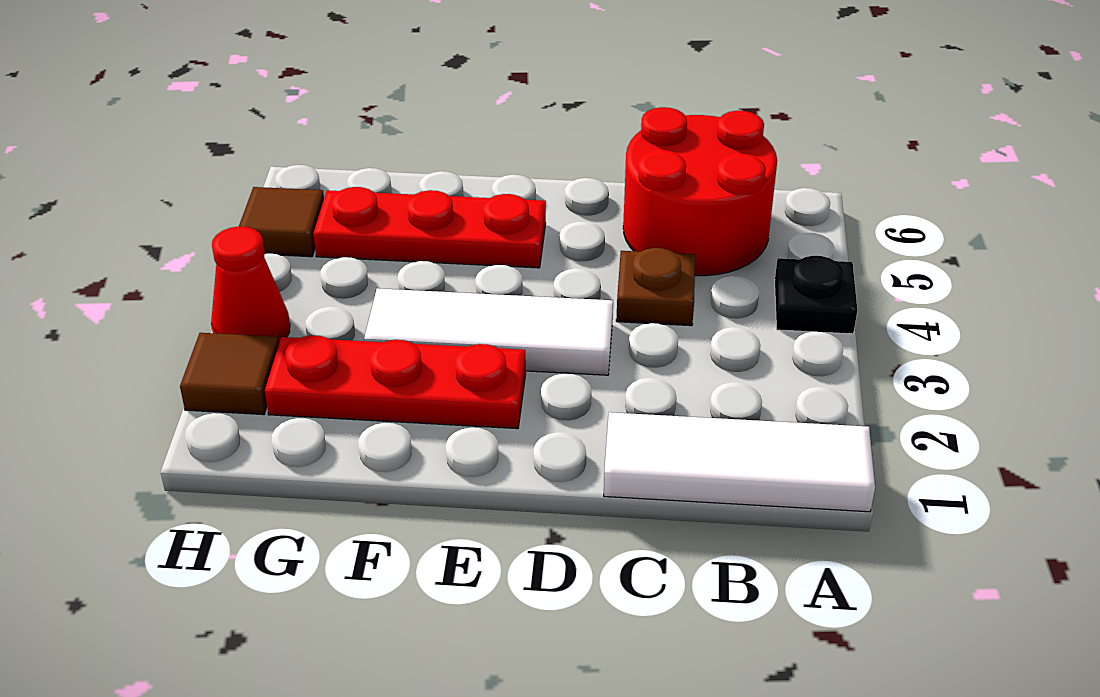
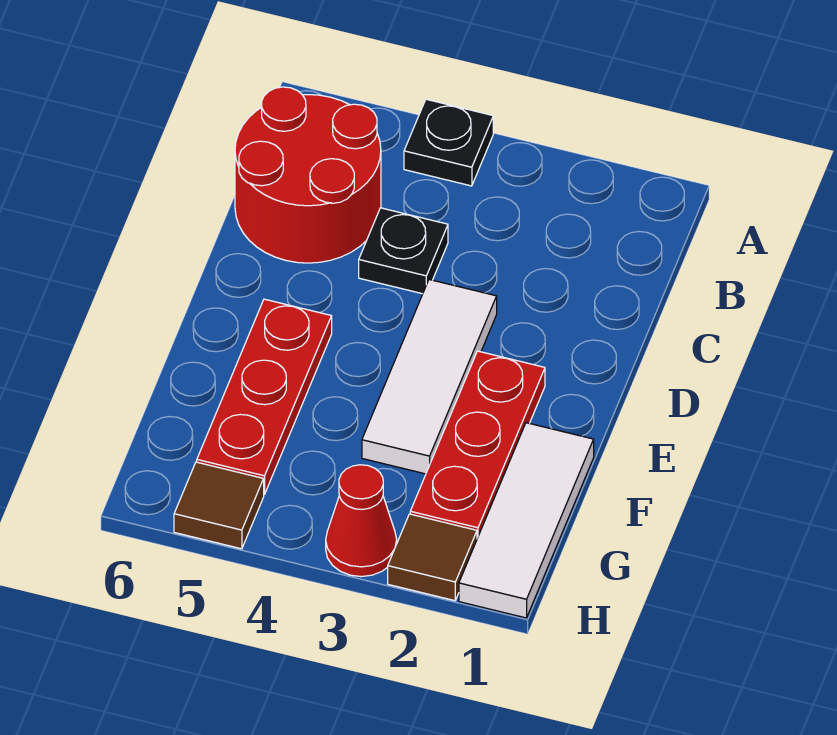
white tile A1:C1 level 1 -> white tile F1:H1 level 1
brown plate C4 level 1 -> black plate C4 level 1

